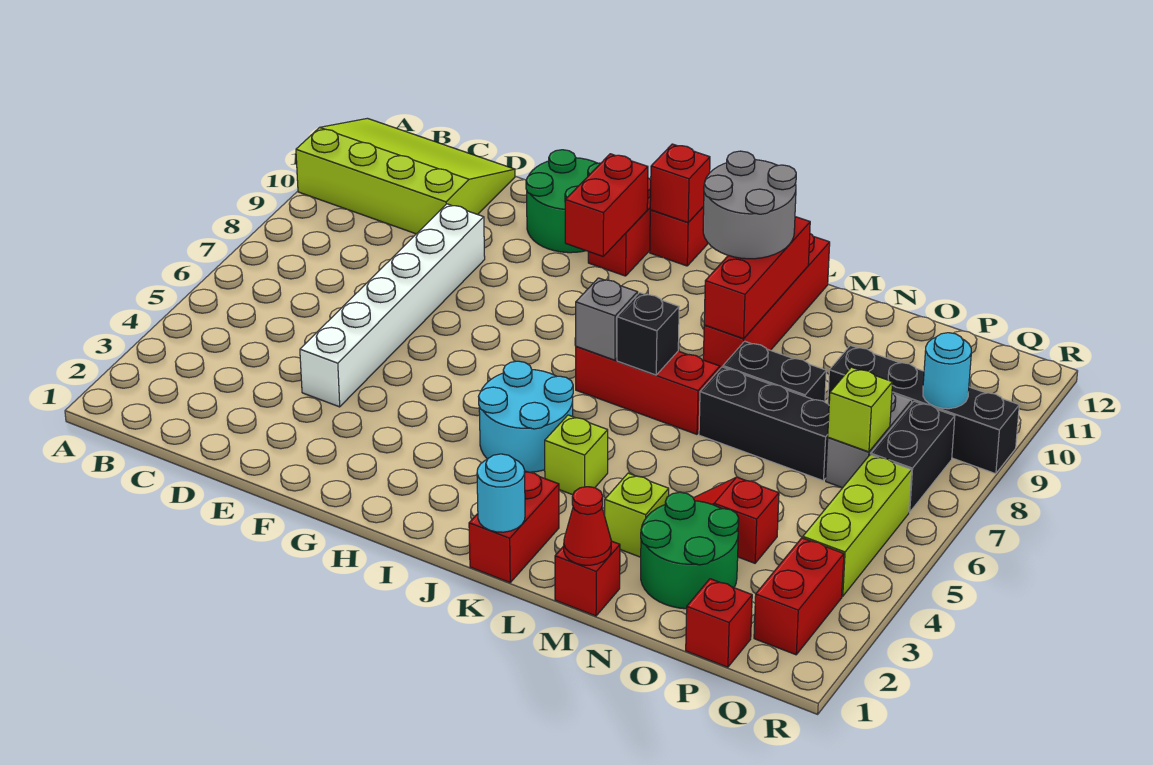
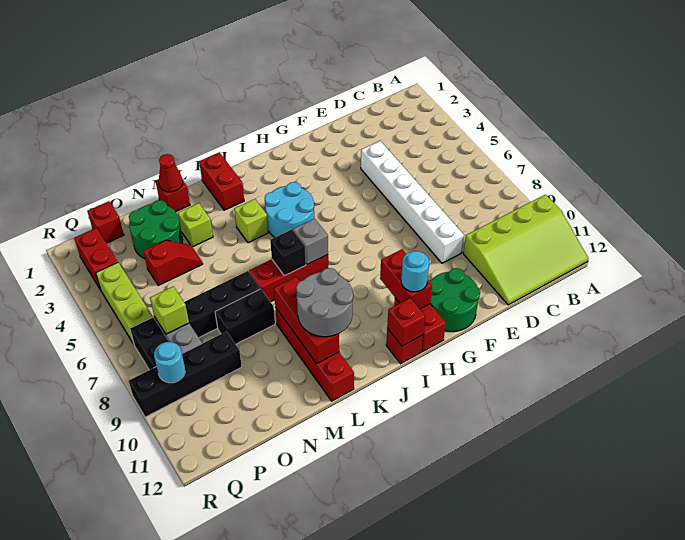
cyan round brick K1 level 2 -> cyan round brick H11 level 3

